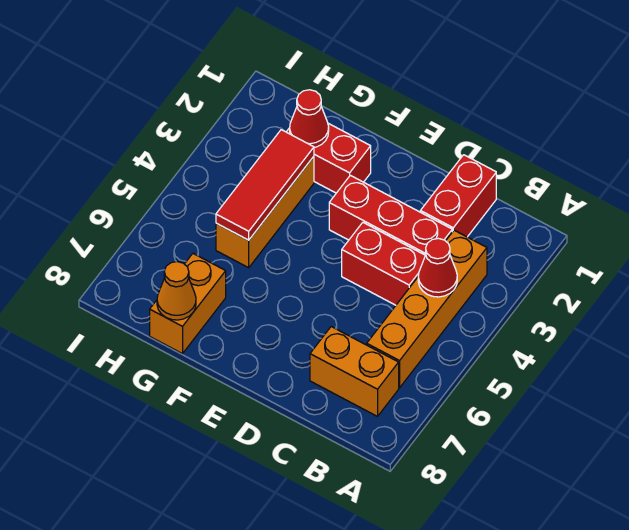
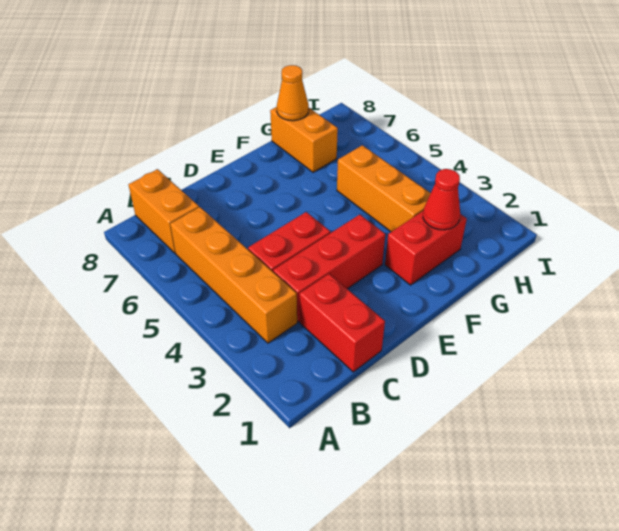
red cone B4 level 2 -> none
orange brick B7:C7 level 1 -> orange brick B7:B8 level 1
red tile G3:G5 level 2 -> none

